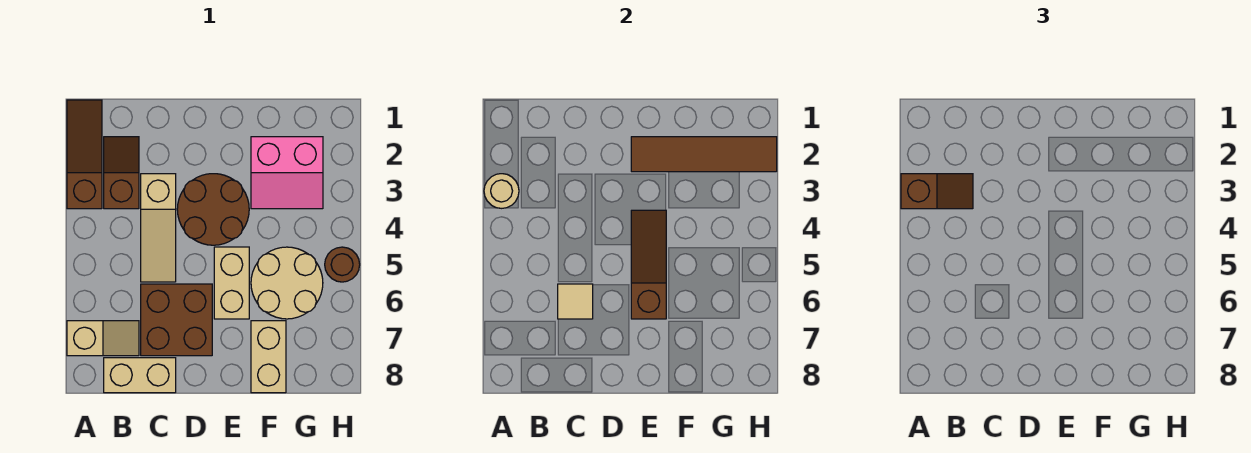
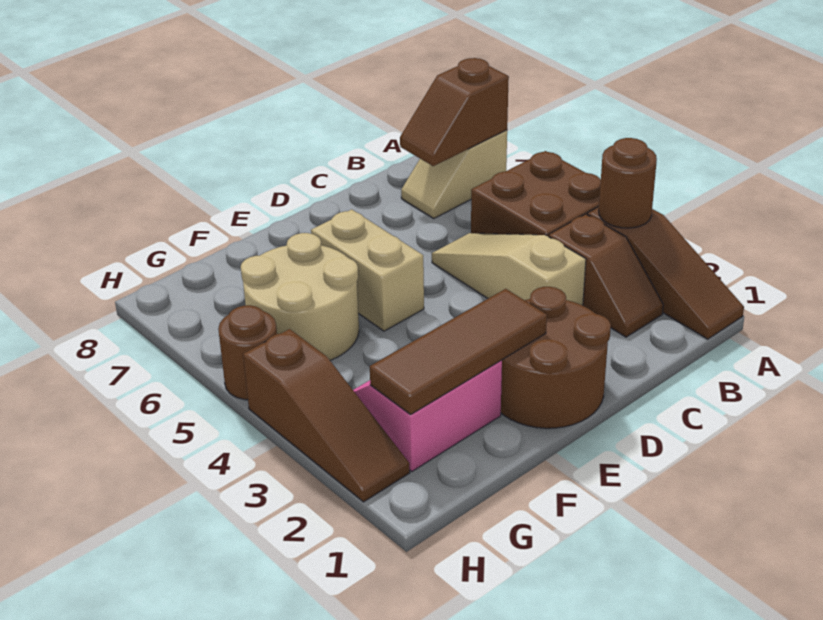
tan round brick A3 level 2 -> brown round brick A3 level 2
brown slope A3:B3 level 3 top A -> brown slope A7:B7 level 2 top A
tan brick B8:C8 level 1 -> none
brown brick C6:D7 level 1 -> brown brick A4:B5 level 1
tan tile C6 level 2 -> none
brown round brick D3:E4 level 1 -> brown round brick D1:E2 level 1
brown tile E2:H2 level 2 -> brown tile E2:G2 level 2
brown slope E4:E6 level 2 top 6 -> brown slope H2:H4 level 1 top 4
tan brick F7:F8 level 1 -> none

